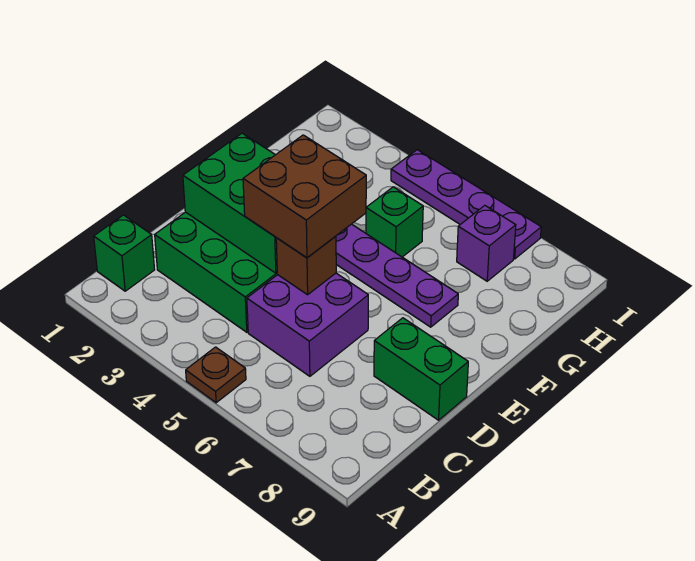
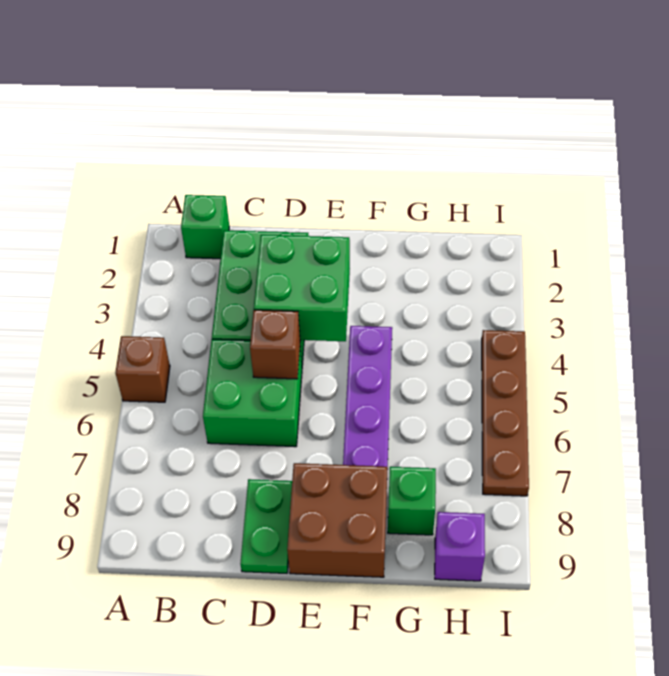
brown plate A5 level 1 -> brown brick A5 level 1
purple brick C5:D6 level 1 -> green brick C5:D6 level 1
green brick D2:E4 level 2 -> green brick D3:E4 level 2
brown brick D4:E5 level 3 -> brown brick E8:F9 level 1
green brick D8:D9 level 1 -> green plate D8:D9 level 1
green brick G5 level 1 -> green brick G8 level 1
purple brick H7 level 1 -> purple brick H9 level 1
purple plate I4:I7 level 1 -> brown plate I4:I7 level 1

